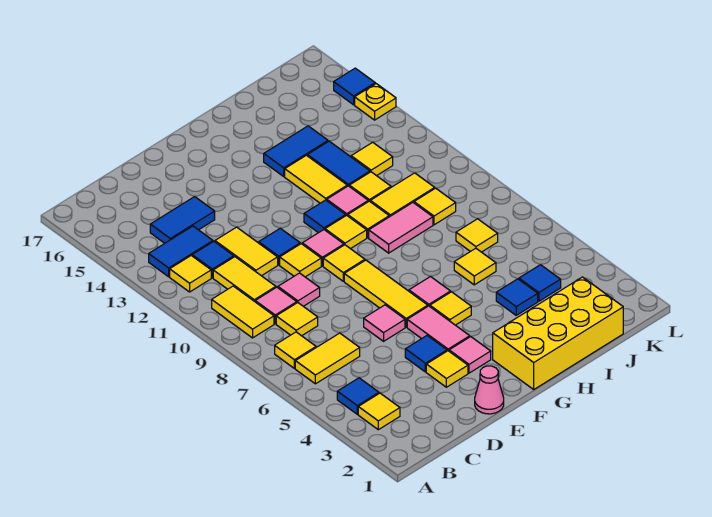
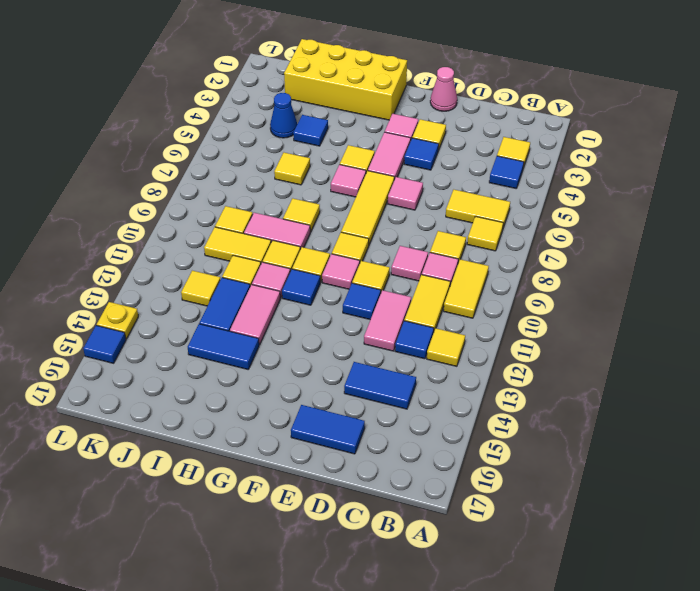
blue tile B13:C13 level 1 -> blue tile D16:E16 level 1
yellow tile D11:D12 level 1 -> pink tile D11:D12 level 1
yellow tile H12:H13 level 1 -> pink tile H12:H13 level 1
blue tile J4 level 1 -> blue cone J4 level 1
yellow tile J7 level 1 -> yellow tile H8 level 1

